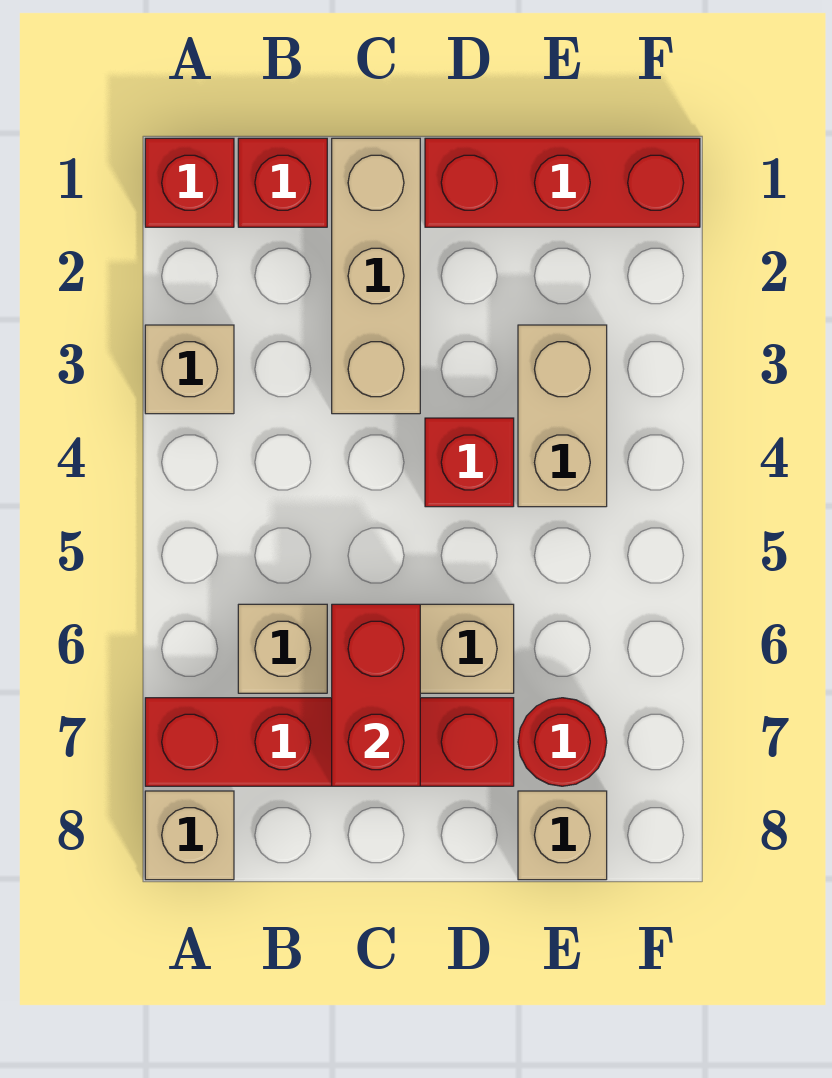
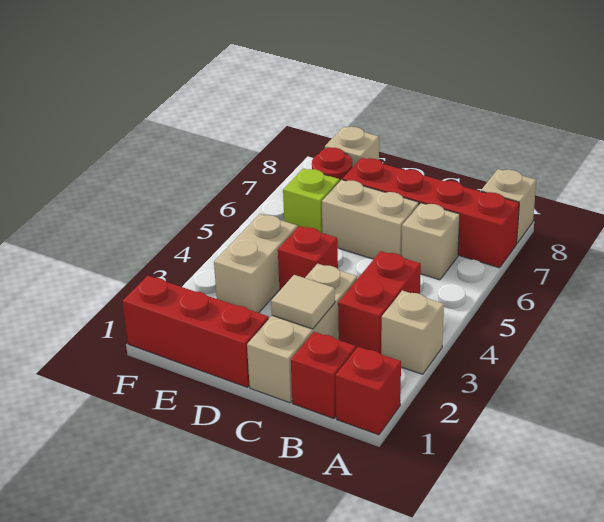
none -> tan tile C2 level 2
red brick C6:C7 level 2 -> red brick B3:B4 level 1
none -> lime brick E6 level 1

